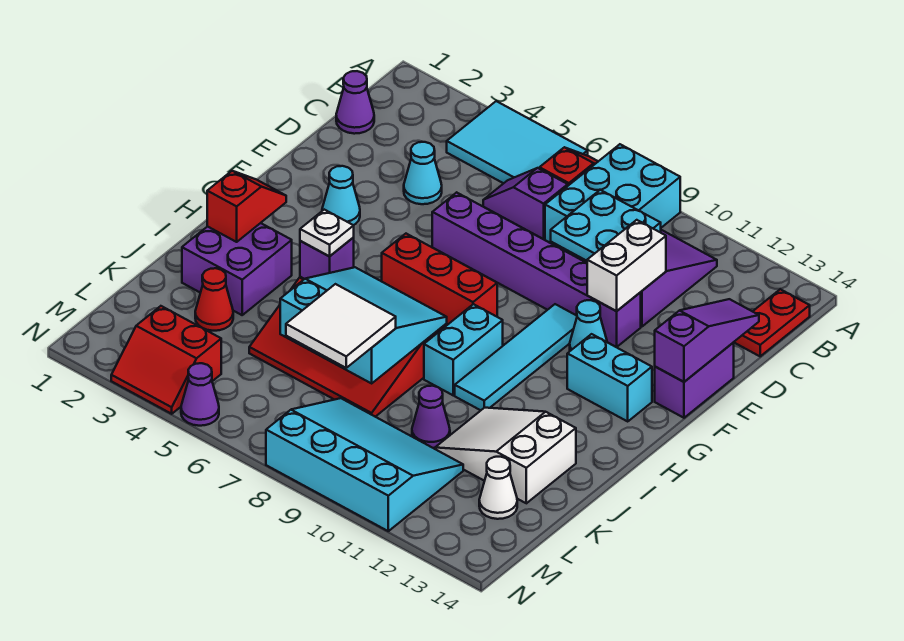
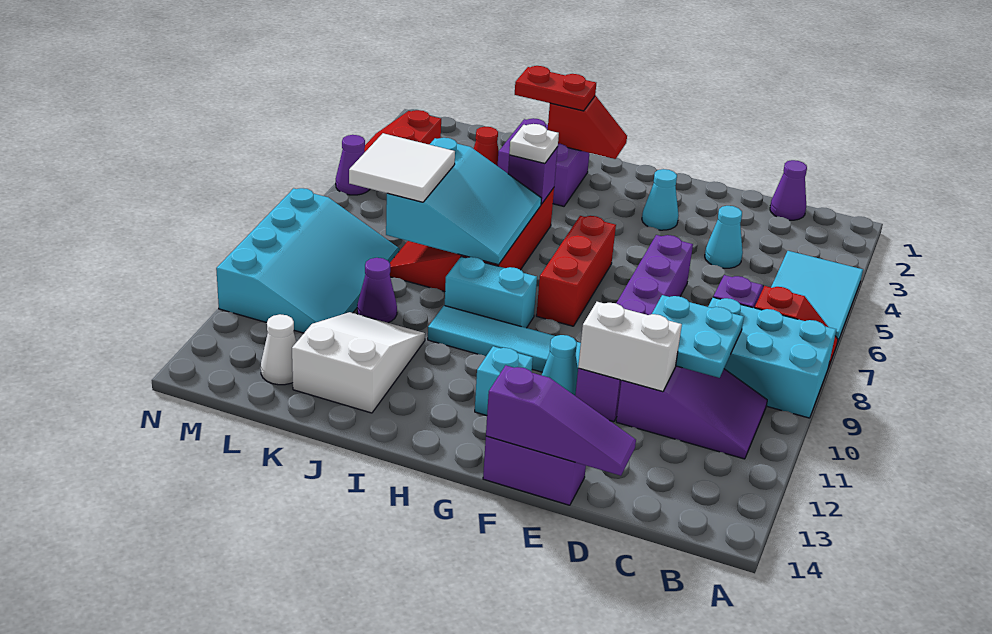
red plate B14:C14 level 1 -> red plate I2:J2 level 3
cyan brick G12:G13 level 1 -> cyan brick G12 level 1

